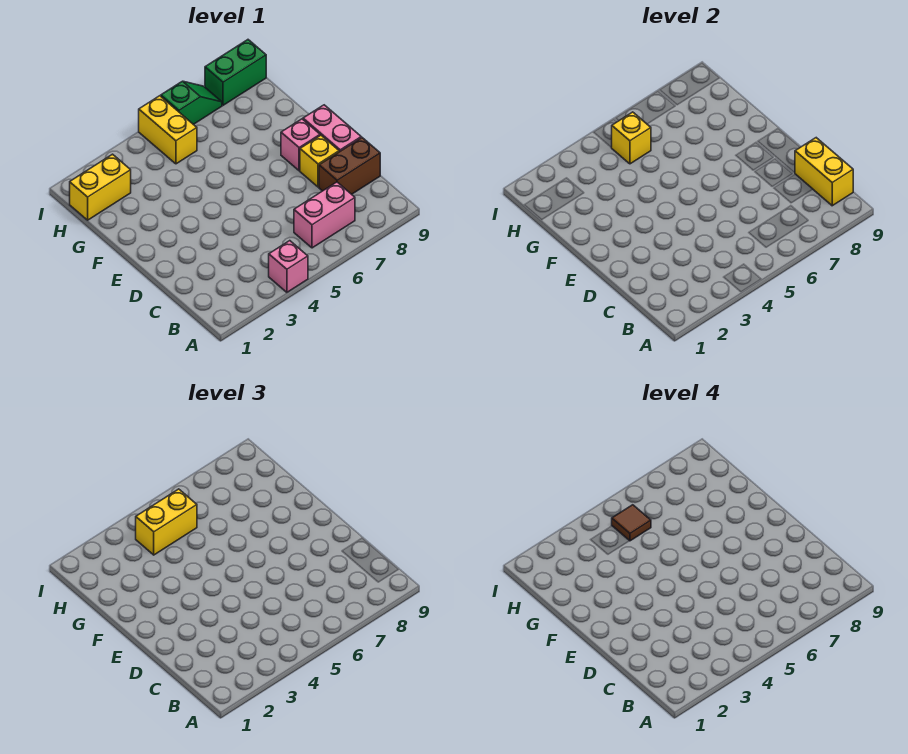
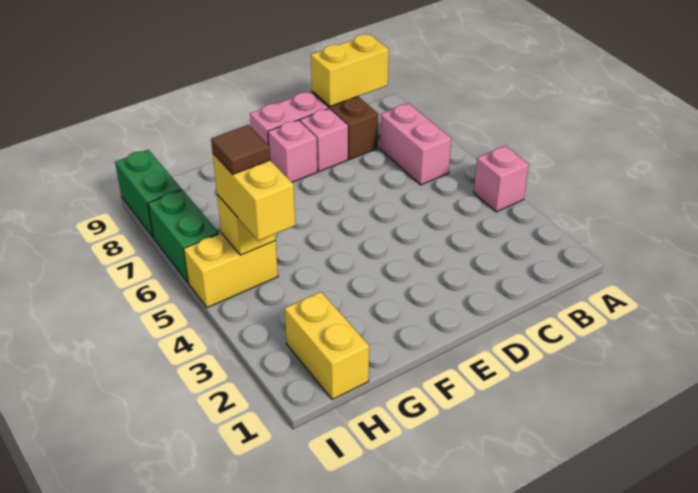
yellow brick D8 level 1 -> pink brick D8 level 1
green slope I6:I7 level 1 top 6 -> green brick I6:I7 level 1

